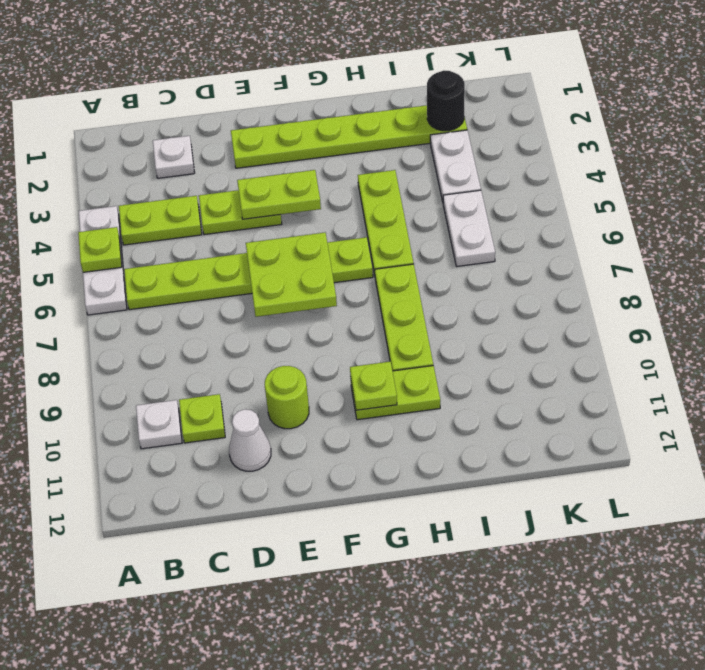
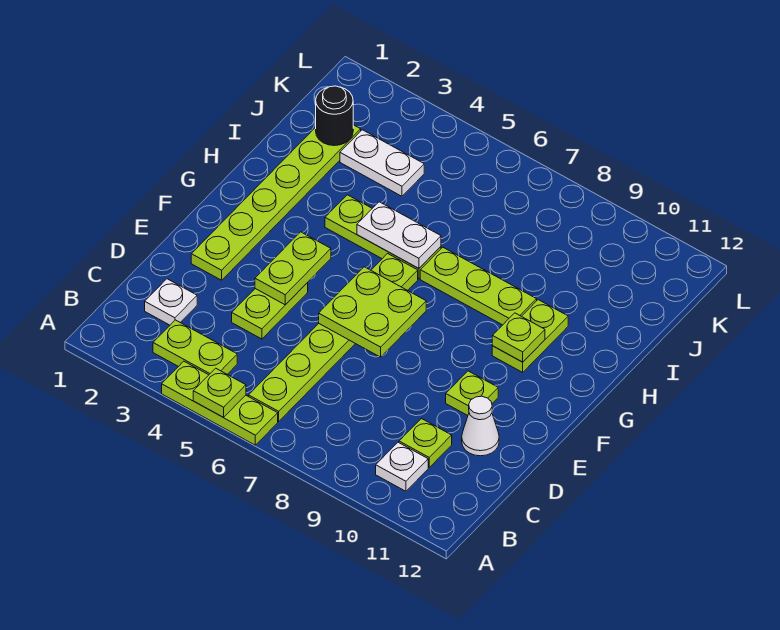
white plate A4:A6 level 1 -> lime plate A4:A6 level 1
lime plate B4:C4 level 1 -> lime plate B3:B4 level 1
lime round brick E10 level 1 -> lime plate E10 level 1
white plate J5:J6 level 1 -> white plate H5:H6 level 2

